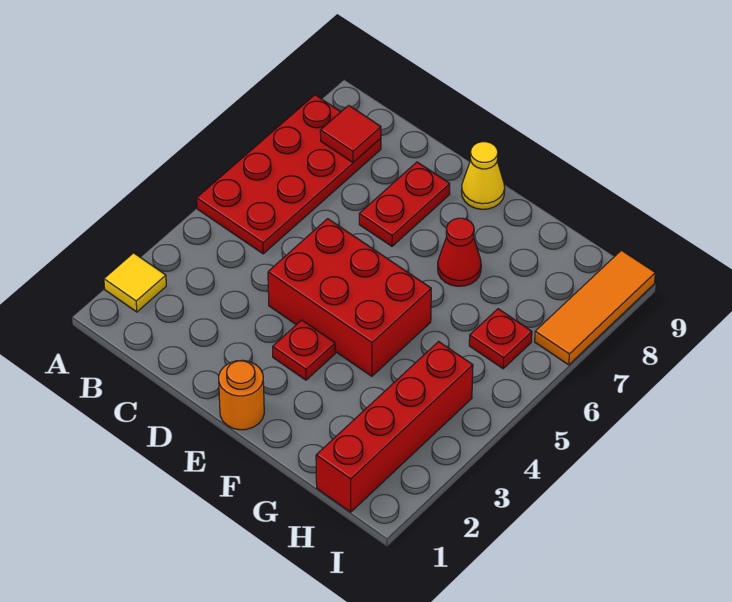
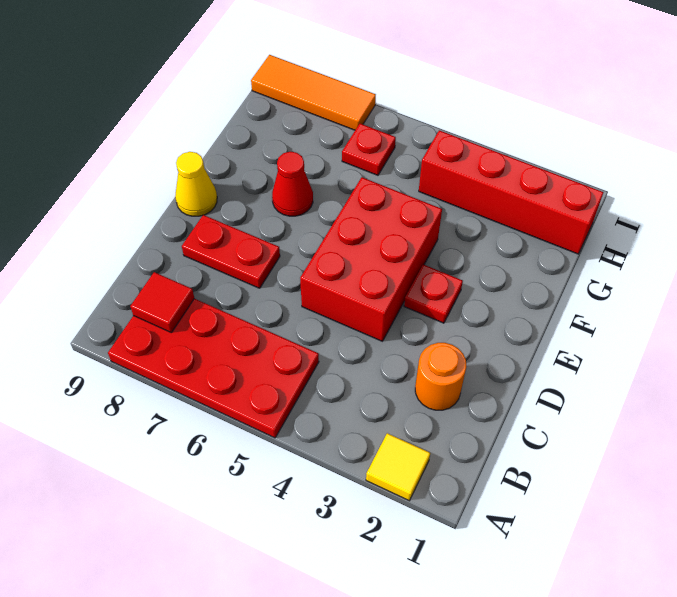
orange round brick E1 level 1 -> orange round brick C2 level 1

